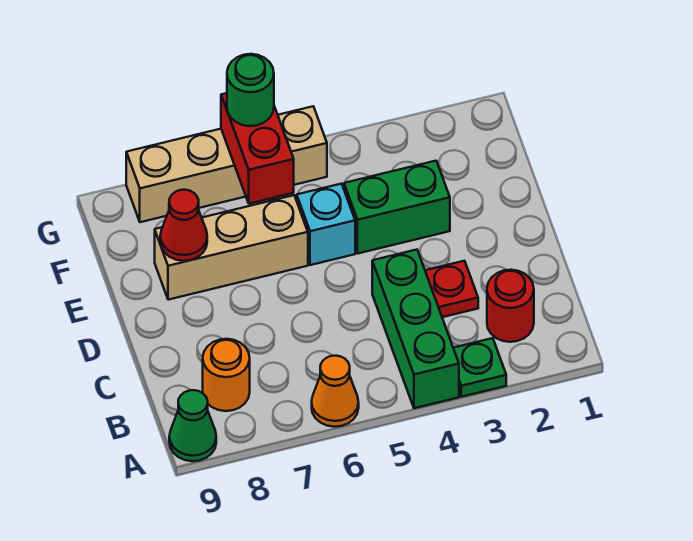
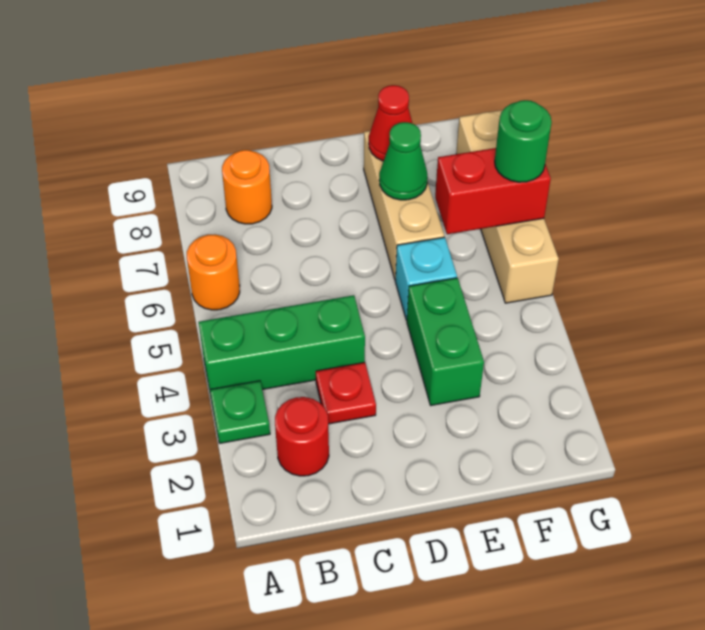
orange cone A6 level 1 -> orange round brick A6 level 1
green cone A9 level 1 -> green cone E7 level 2

